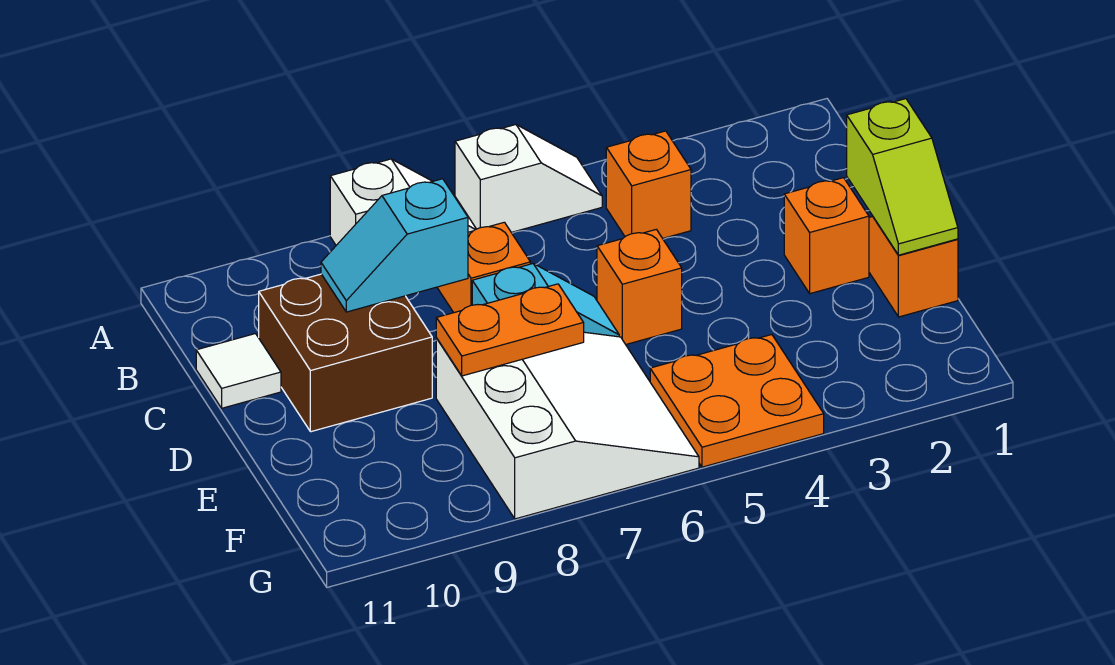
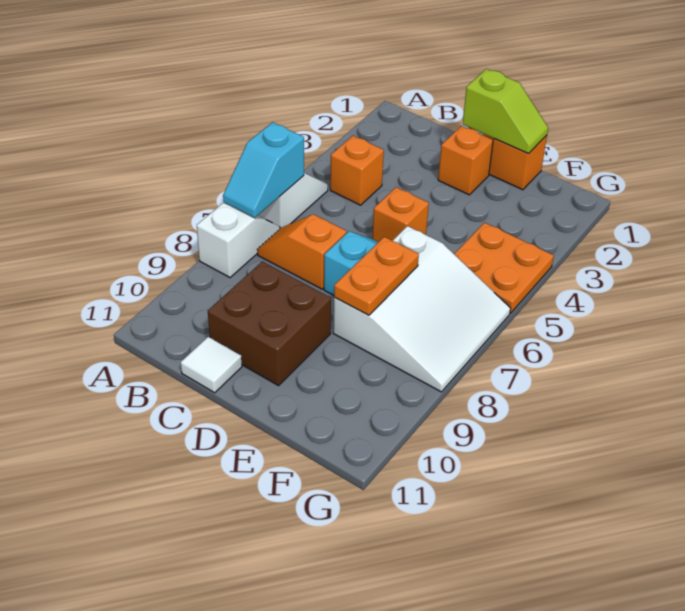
cyan slope C8:C9 level 2 top 8 -> cyan slope A6:A7 level 2 top 6
white slope E6:G8 level 1 top 8 -> white slope E6:G8 level 1 top E

